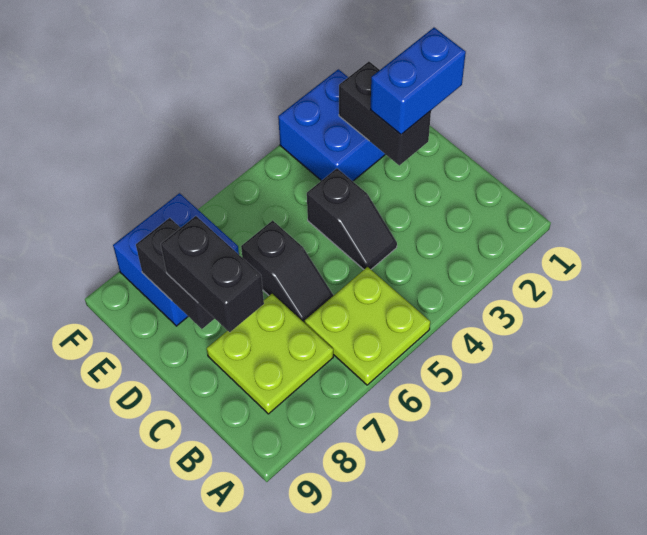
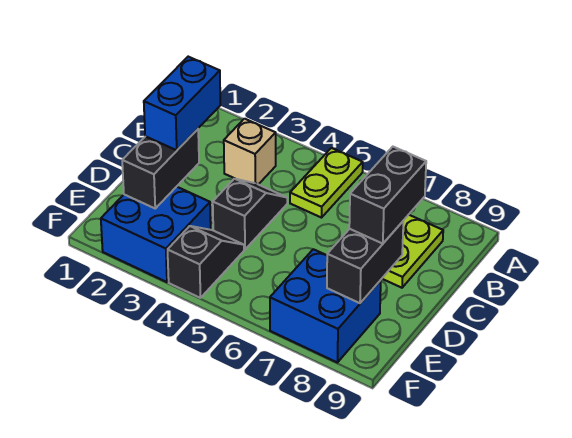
lime plate A5:B6 level 1 -> lime plate A5:B5 level 1
none -> tan brick B3 level 1
black slope C6:D6 level 1 top D -> black slope E4:F4 level 1 top F
blue brick D1:D2 level 3 -> blue brick C2:D2 level 3

